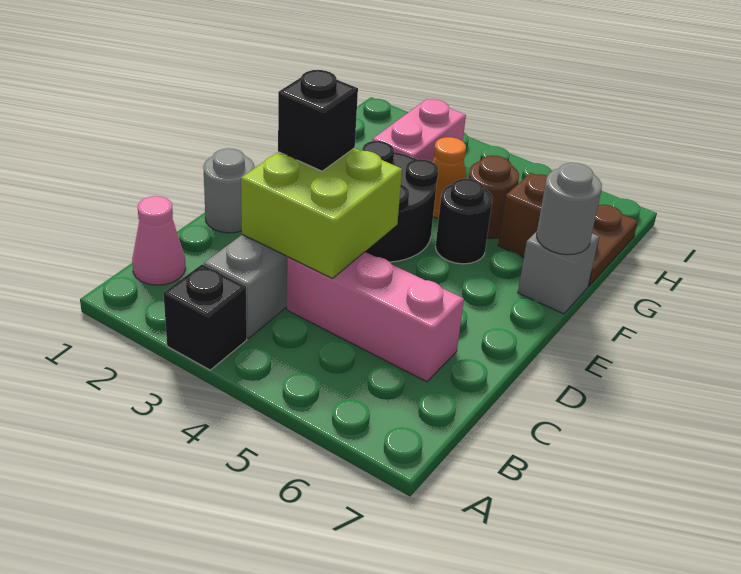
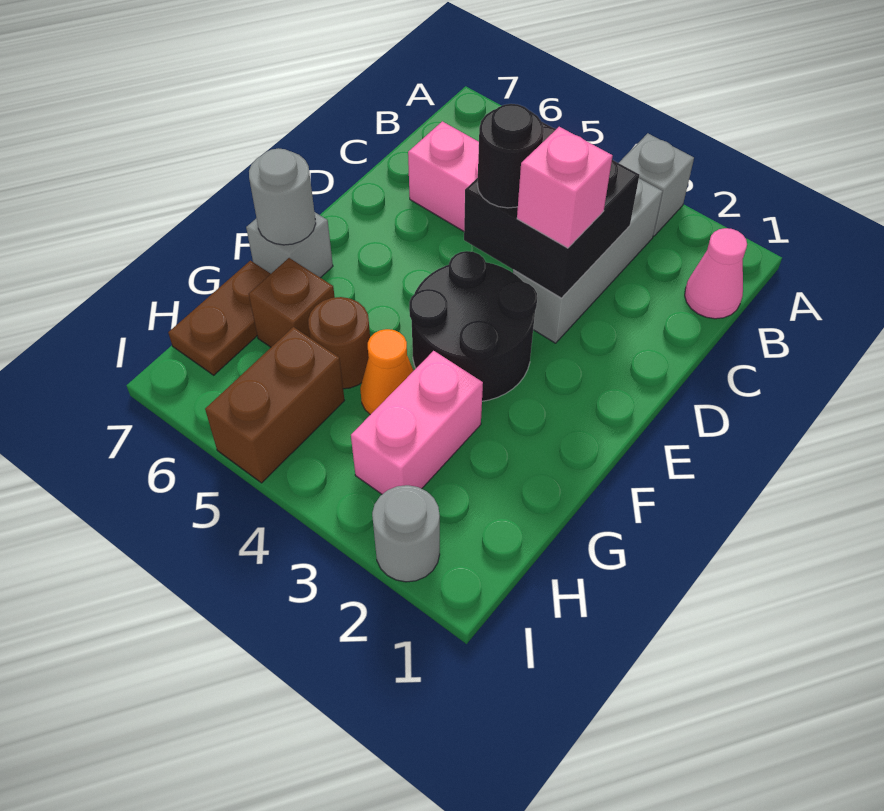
black brick A3 level 1 -> grey brick A3 level 1
lime brick C3:D4 level 2 -> black brick C3:D4 level 2
grey round brick D1 level 1 -> grey round brick I2 level 1
black brick D3 level 3 -> pink brick D3 level 3
black round brick F5 level 1 -> black round brick D4 level 3
none -> brown brick H5:I5 level 1

